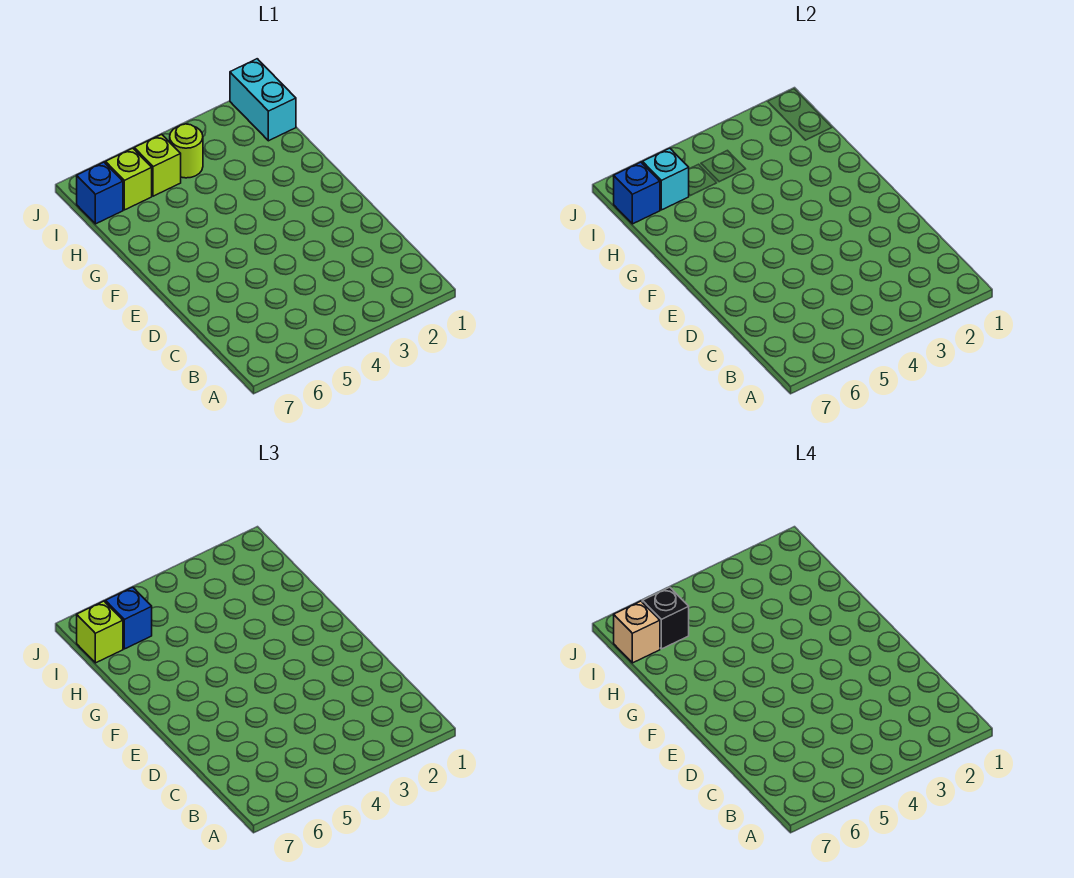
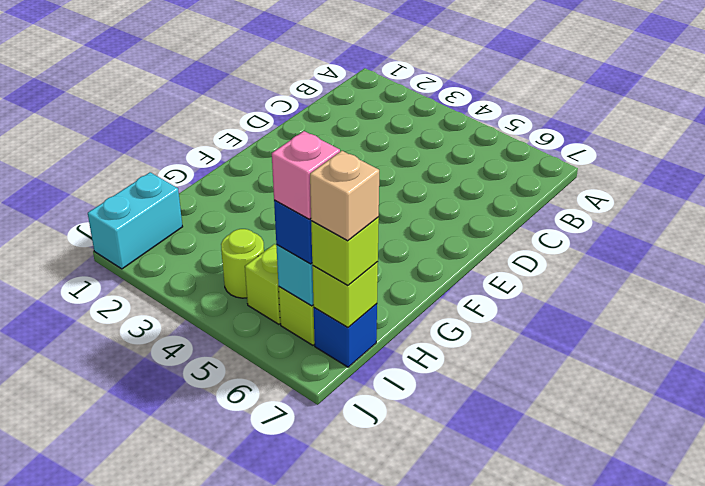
black brick I6 level 4 -> pink brick I6 level 4
blue brick I7 level 2 -> lime brick I7 level 2

